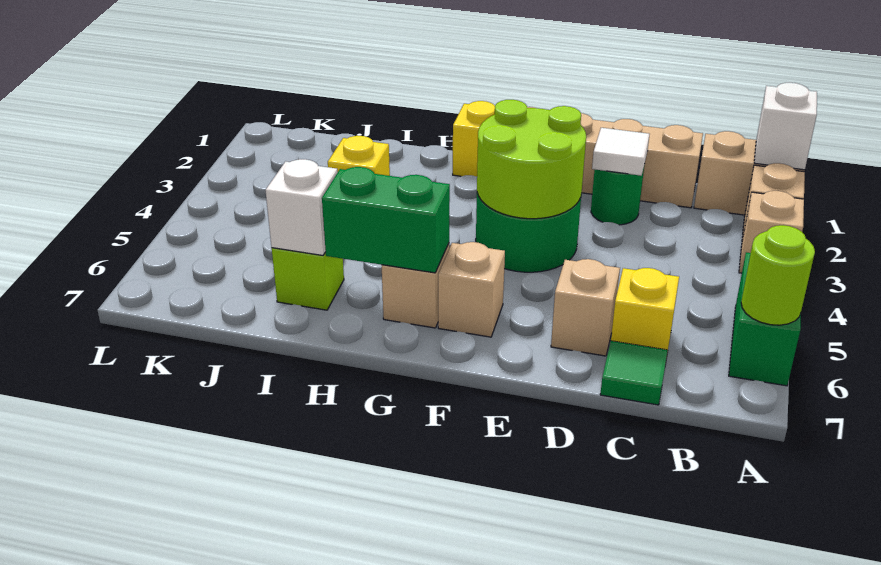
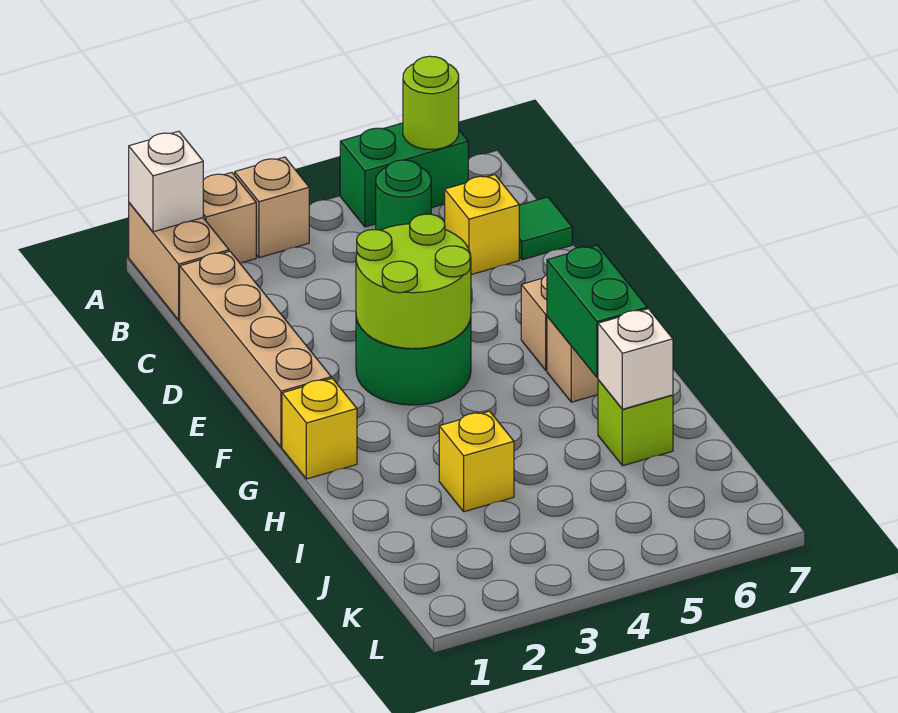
green round brick D2 level 1 -> green round brick B5 level 1
white tile D2 level 2 -> none
tan brick D6 level 1 -> none

